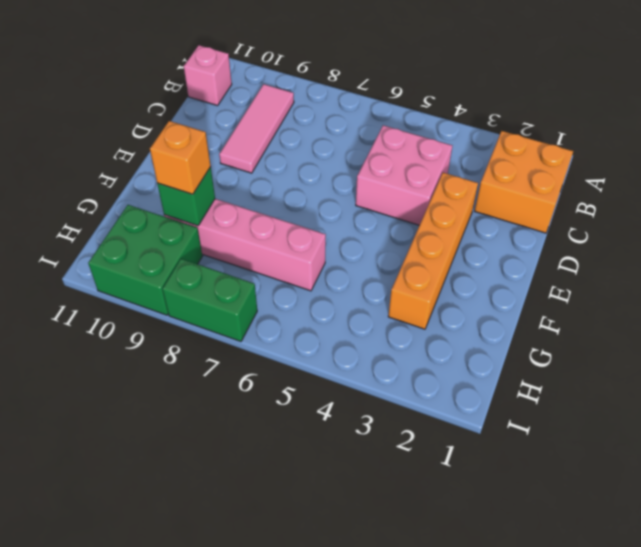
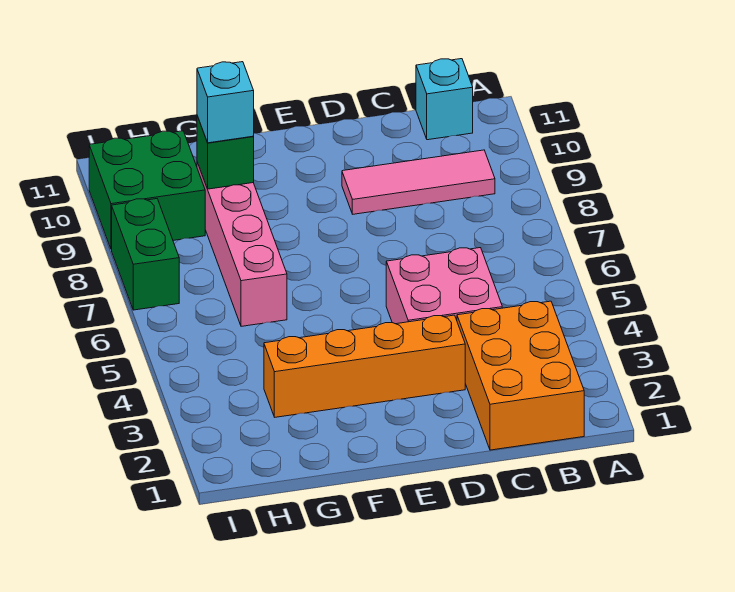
orange brick B1:C2 level 1 -> orange brick B1:C3 level 1
pink brick B11 level 1 -> cyan brick B11 level 1
orange brick G9 level 3 -> cyan brick G9 level 3

